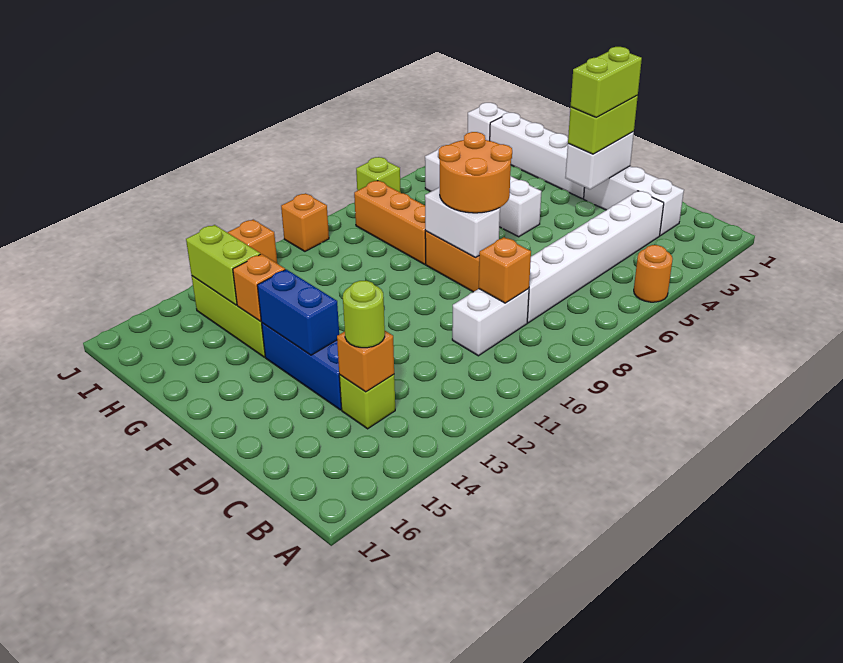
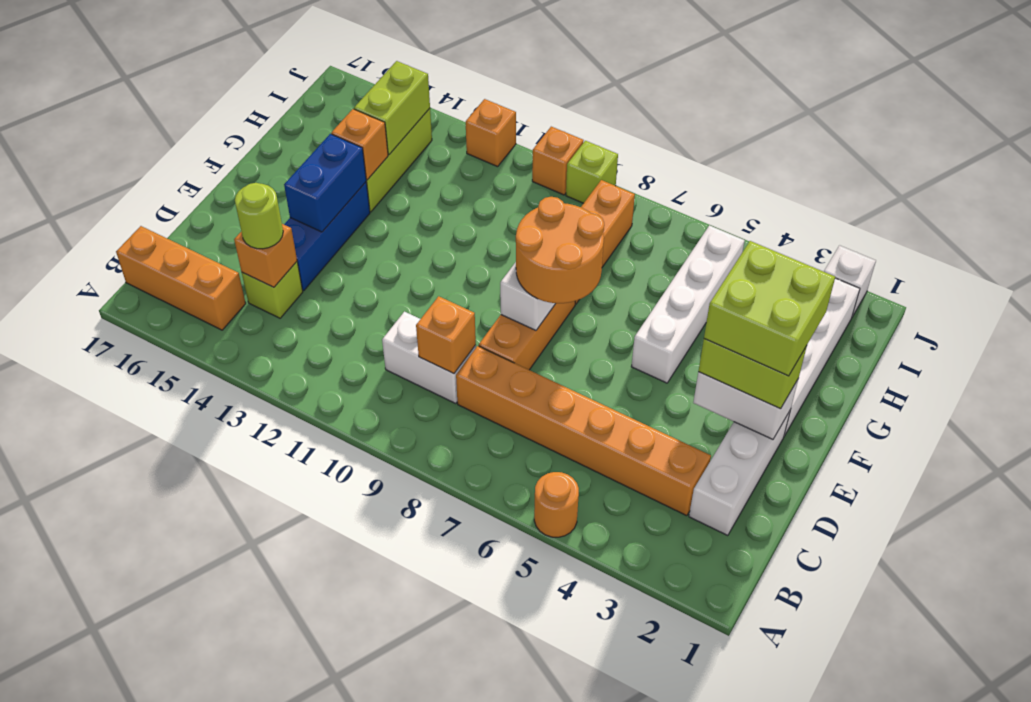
none -> orange brick B15:B17 level 1
white brick C3:C8 level 1 -> orange brick C3:C8 level 1
lime brick E2:E3 level 4 -> lime brick E2:F3 level 4
lime brick J7 level 1 -> lime brick J9 level 1

